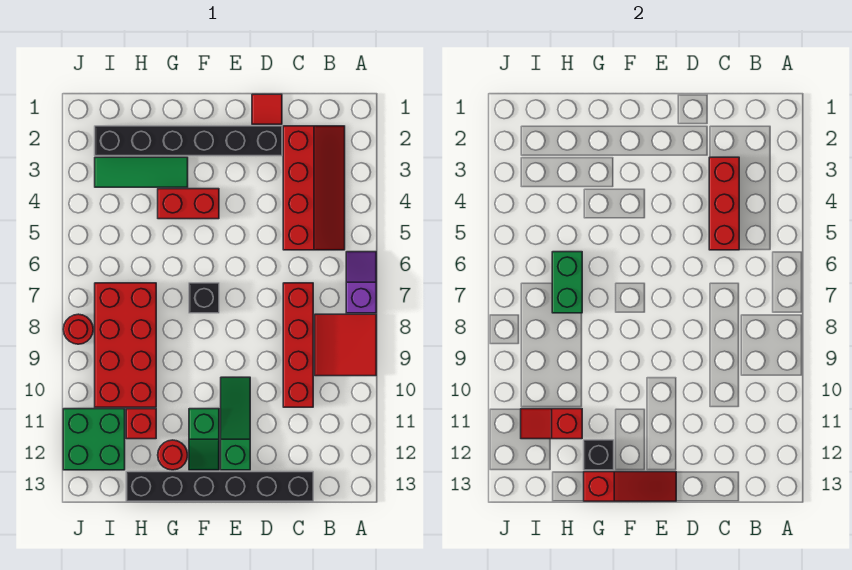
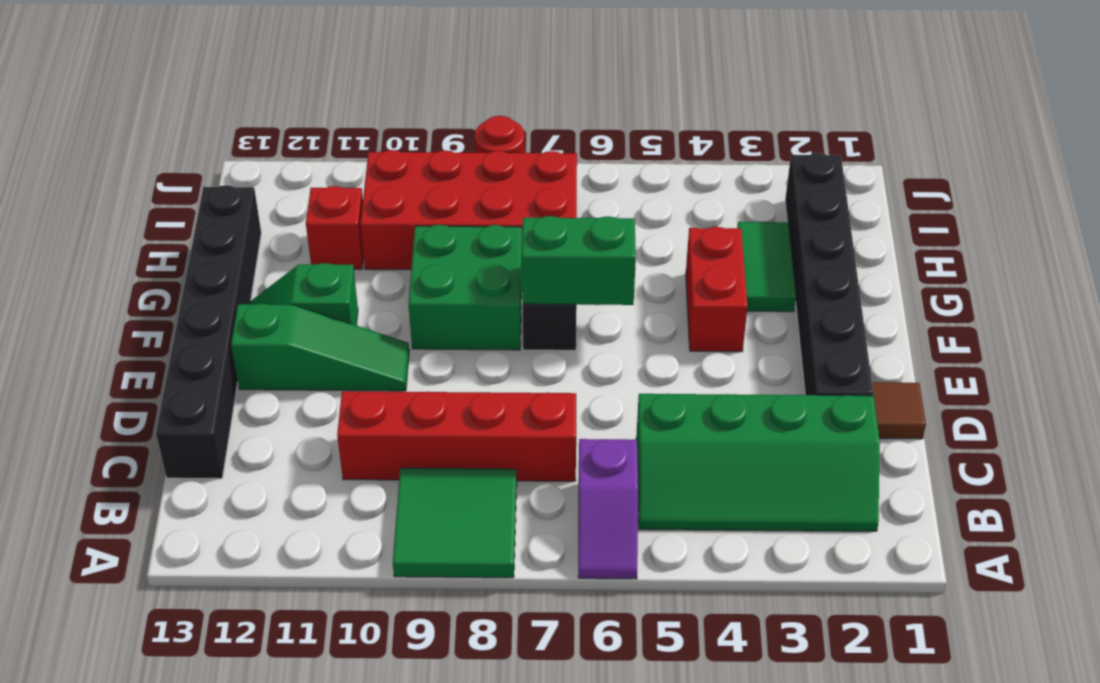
purple slope A6:A7 level 1 top 7 -> purple slope A6:B6 level 1 top B
red tile A8:B9 level 1 -> green tile A8:B9 level 1
red slope B2:C5 level 1 top C -> green slope B2:C5 level 1 top C
red brick C3:C5 level 2 -> none
red tile D1 level 1 -> brown tile D1 level 1
red slope E13:G13 level 2 top G -> none
green tile G3:I3 level 1 -> green tile G3:H3 level 1
red round brick G12 level 1 -> none
black brick G12 level 2 -> none
green brick H6:H7 level 2 -> green brick F6:F7 level 2
red slope H11:I11 level 2 top H -> none
green brick I11:J12 level 1 -> green brick F8:G9 level 1

